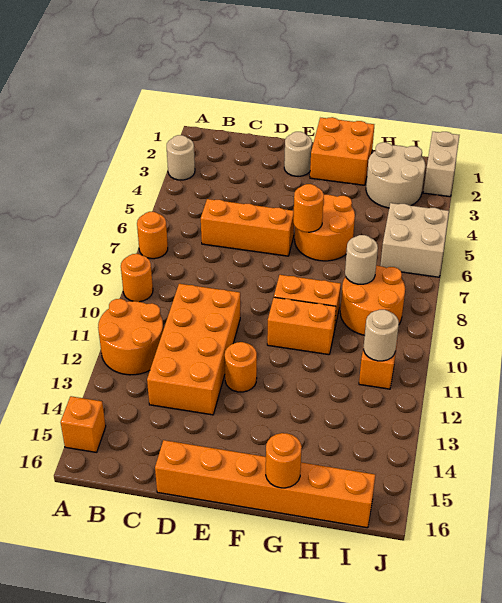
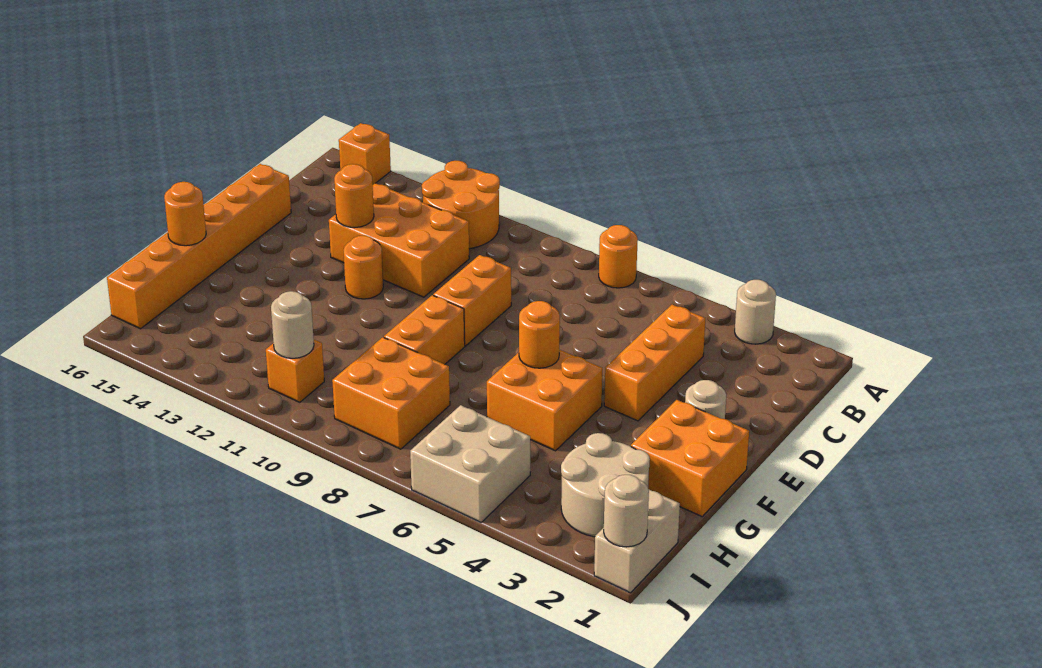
orange round brick A9 level 1 -> orange round brick D13 level 2
orange brick C6:E6 level 1 -> orange brick C4:E4 level 1
orange brick C10:D13 level 1 -> orange brick C11:D13 level 1
orange round brick F5:G6 level 1 -> orange brick F5:G6 level 1
orange brick F10:G10 level 1 -> orange brick D9:E9 level 1
orange round brick H8:I9 level 1 -> orange brick H8:I9 level 1
tan round brick H8 level 2 -> tan round brick J1 level 2
tan brick J1:J2 level 1 -> tan brick I1:J1 level 1

